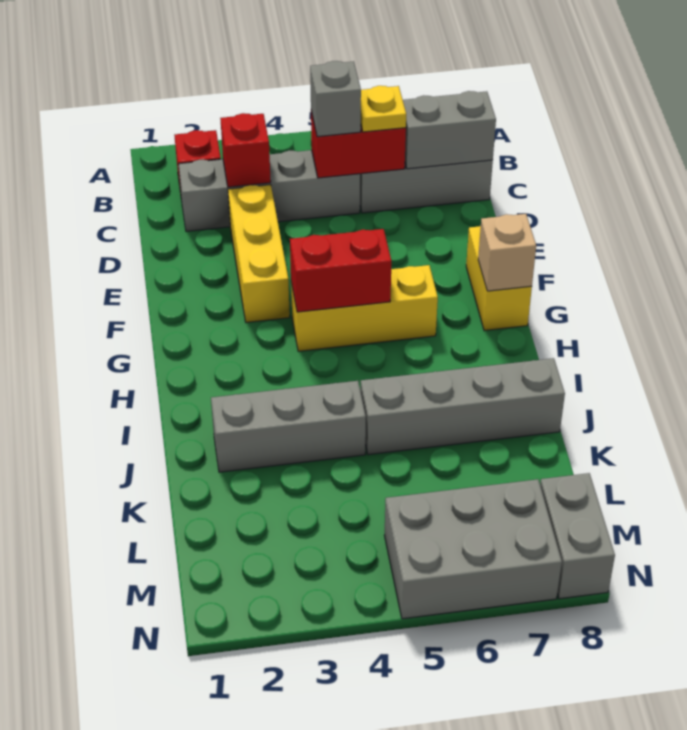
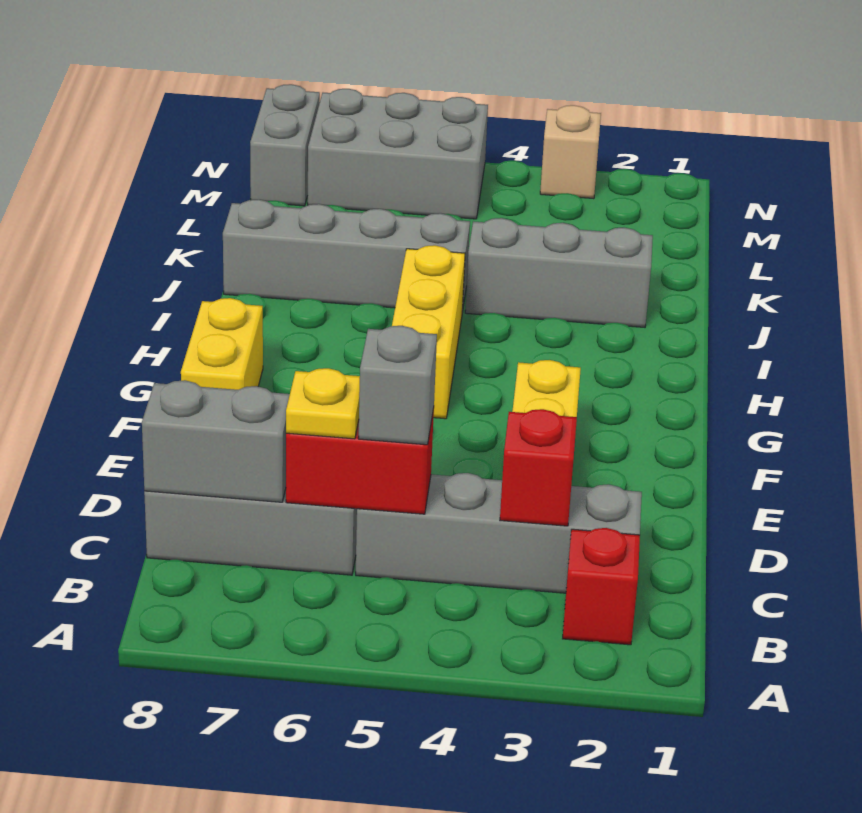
yellow brick G4:G6 level 1 -> yellow brick G5:I5 level 1
red brick G4:G5 level 2 -> none
tan brick G8 level 2 -> tan brick N3 level 1

